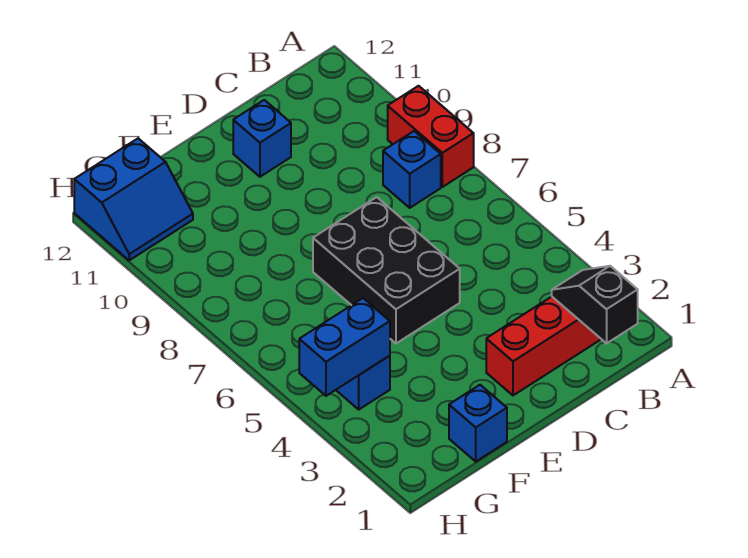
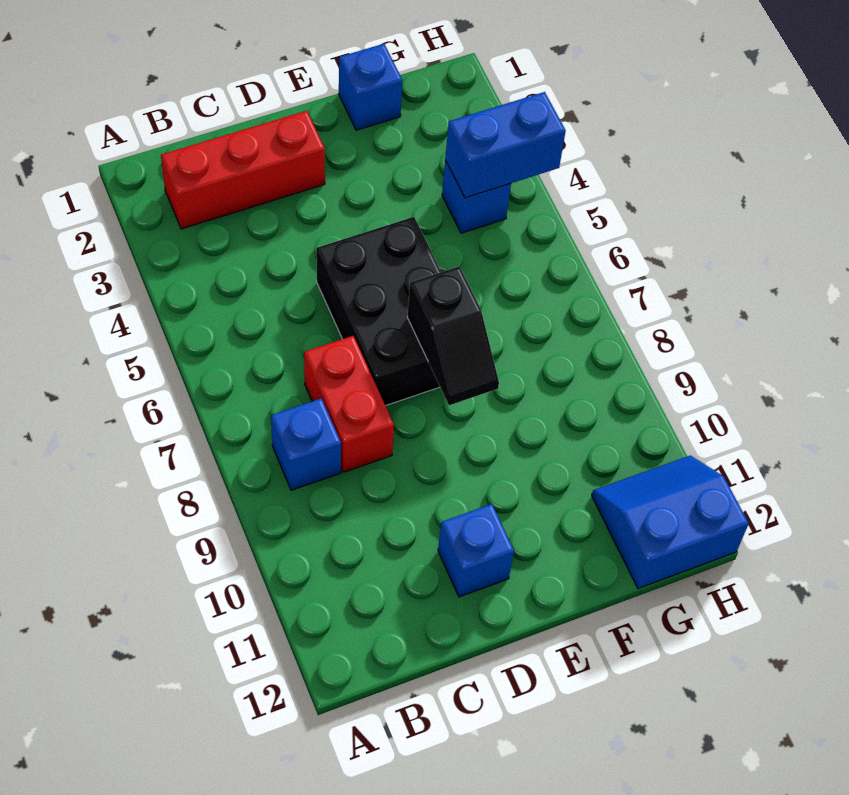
red brick A8:A9 level 1 -> red brick C7:C8 level 1
black slope B1:B2 level 2 top 1 -> black slope E7:E8 level 2 top 7

